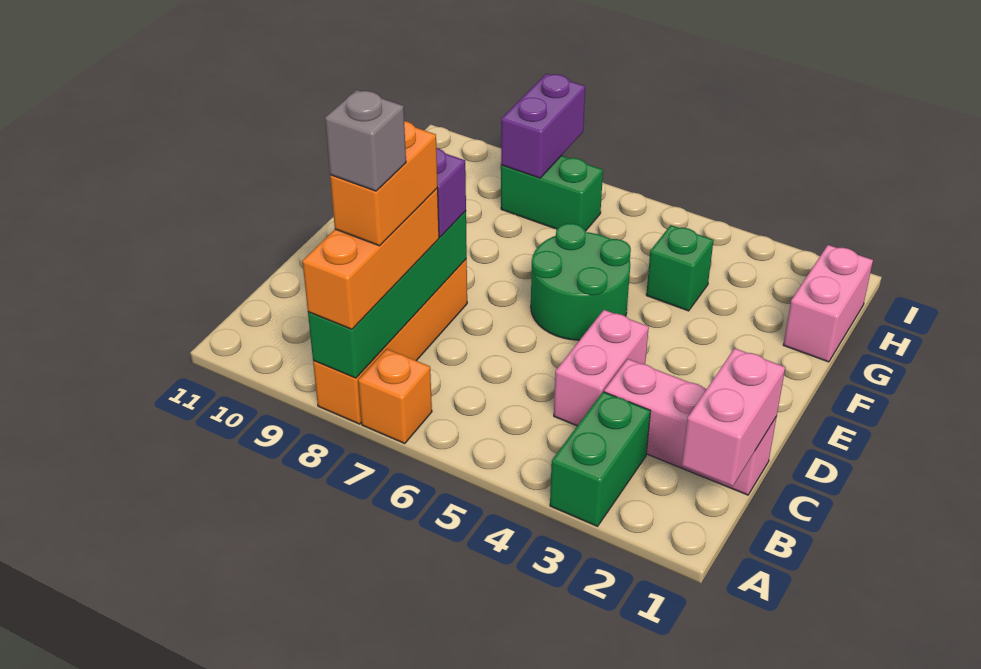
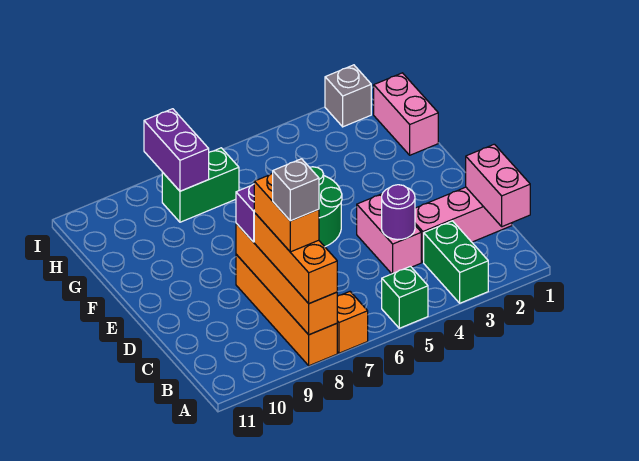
green brick A8:D8 level 2 -> orange brick A8:D8 level 2
none -> purple round brick C4 level 2
green brick G4 level 1 -> green brick A5 level 1
none -> grey brick I2 level 1

